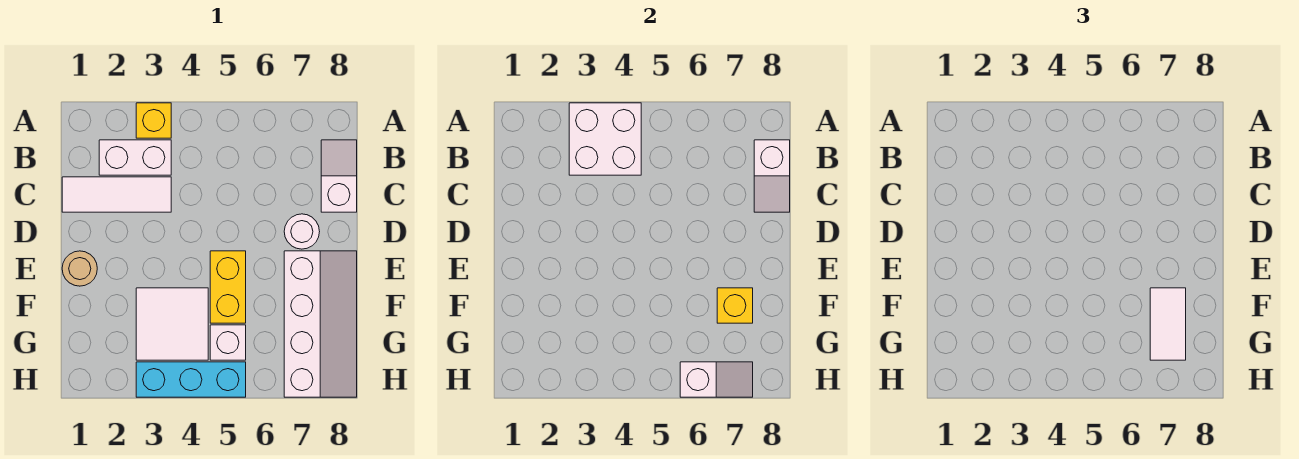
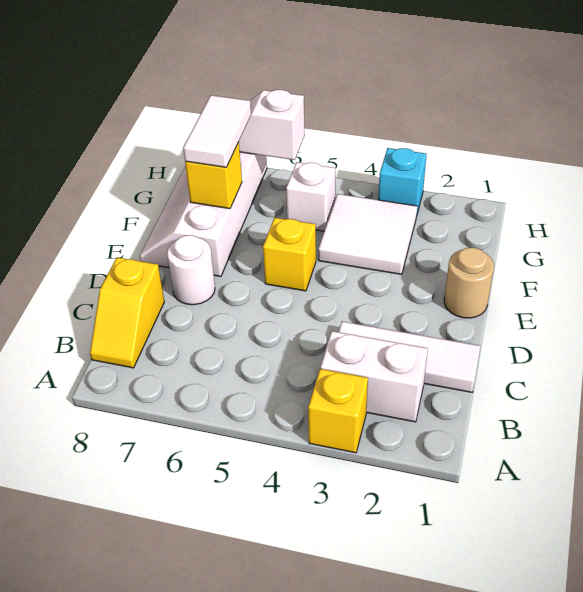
white brick A3:B4 level 2 -> none
white slope B8:C8 level 1 top C -> yellow slope B8:C8 level 1 top C
white slope B8:C8 level 2 top B -> none
yellow brick E5:F5 level 1 -> yellow brick E5 level 1
cyan brick H3:H5 level 1 -> cyan brick H3 level 1

